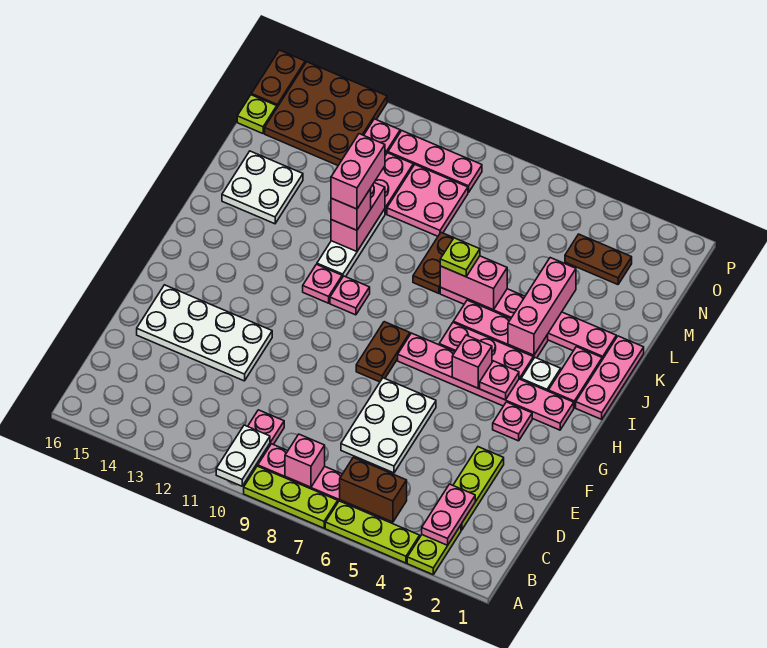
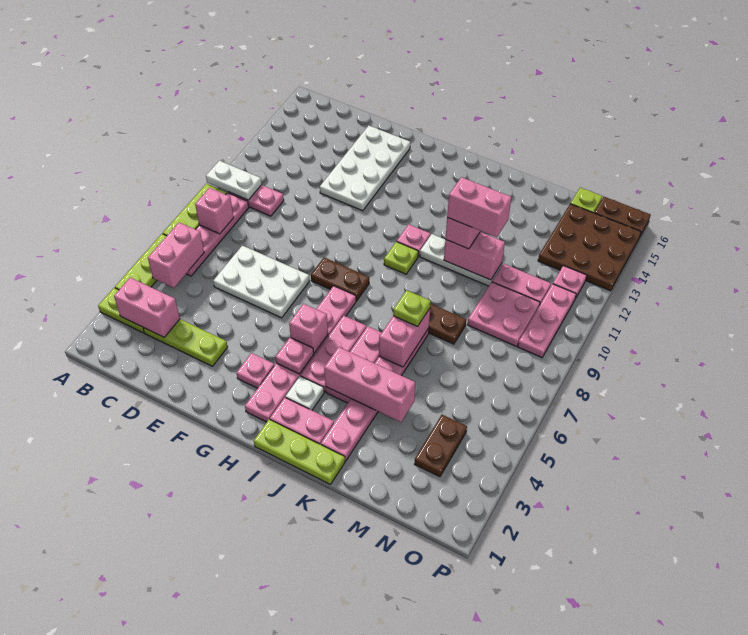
pink plate B3:C3 level 2 -> pink brick B3:C3 level 2
brown brick B5:B6 level 2 -> pink brick B5:B6 level 2
pink plate I1:K1 level 1 -> lime plate I1:K1 level 1
pink plate I10 level 1 -> lime plate I10 level 1
white plate K14:L15 level 1 -> none

